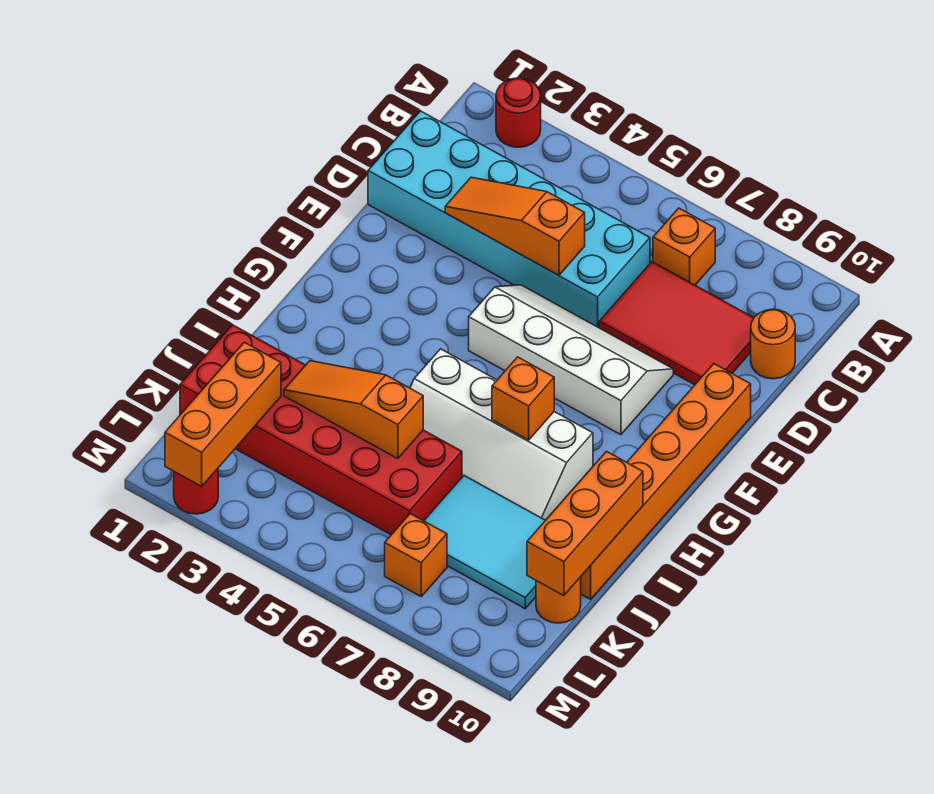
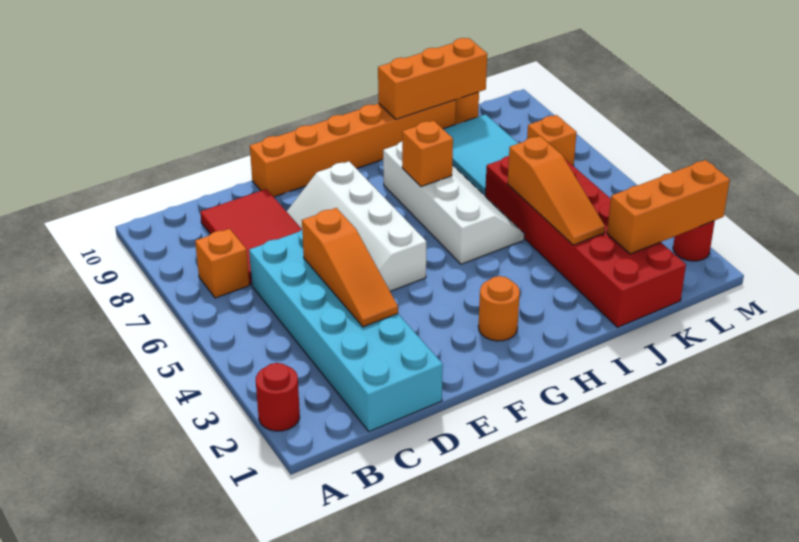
orange round brick C10 level 1 -> orange round brick G2 level 1

